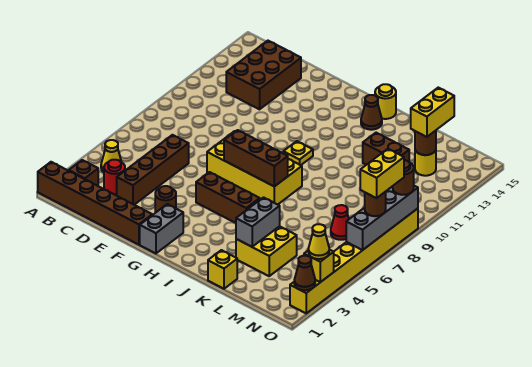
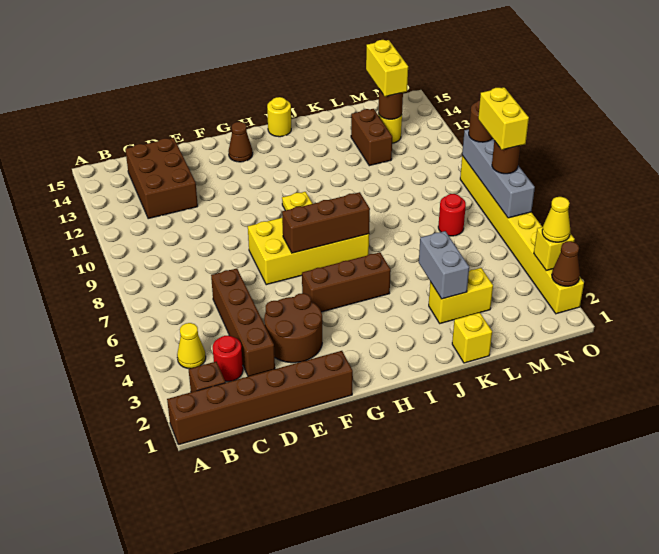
brown round brick F3 level 1 -> brown round brick E3:F4 level 1
grey brick G1:G2 level 1 -> none
brown cone I14 level 1 -> brown cone G14 level 1
yellow brick K3:L4 level 1 -> yellow brick K3:L3 level 1
brown brick K12:L12 level 1 -> brown brick L12:L13 level 1
red cone M7 level 1 -> red round brick M7 level 1

